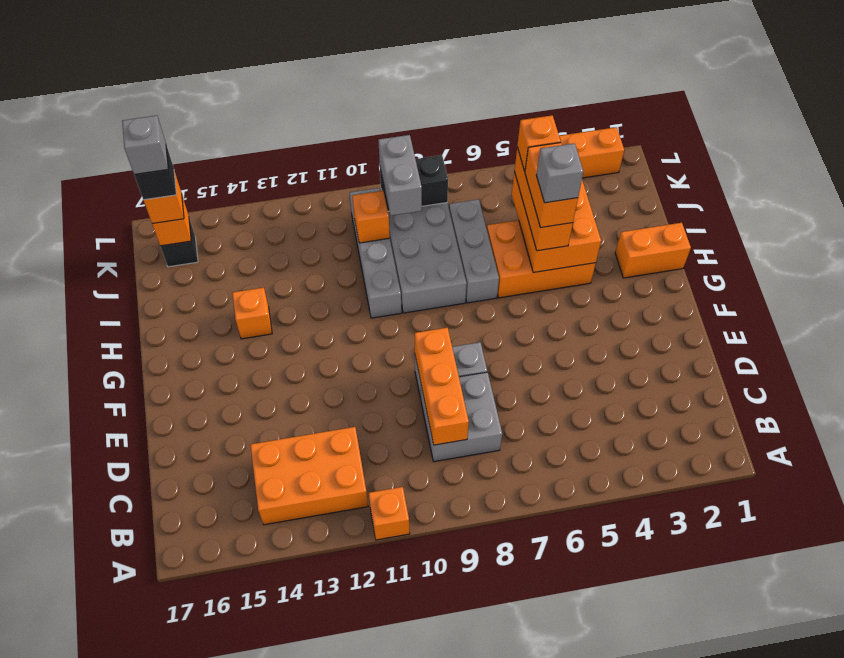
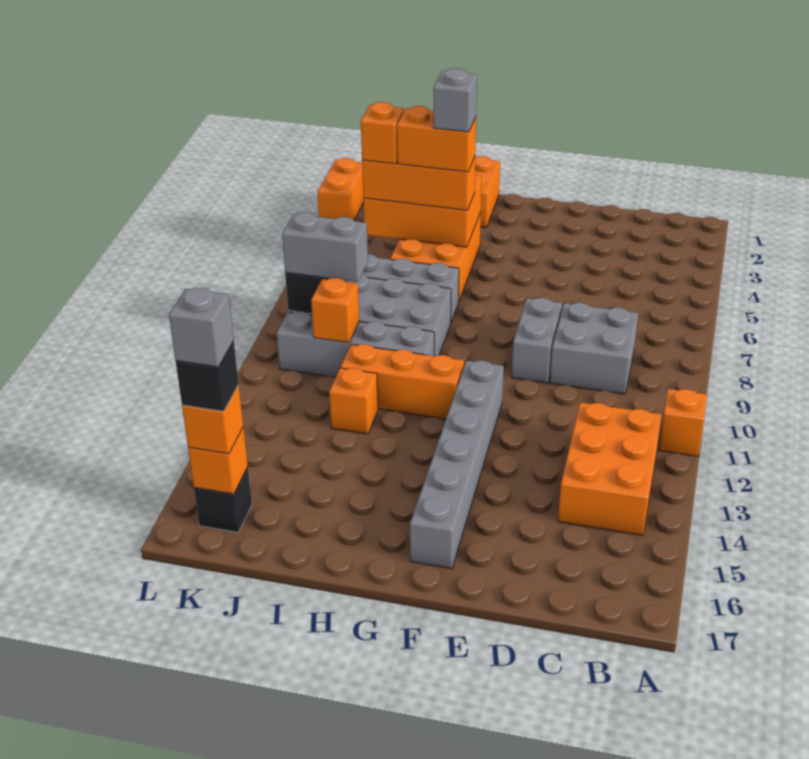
orange brick C9:E9 level 2 -> orange brick G11:I11 level 1
none -> grey brick F11:F16 level 1
orange brick H14 level 1 -> orange brick I12 level 1

